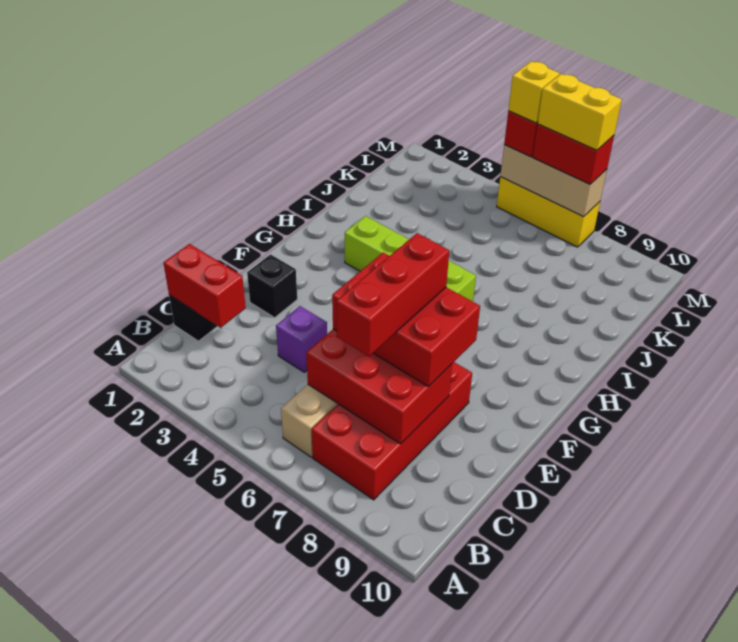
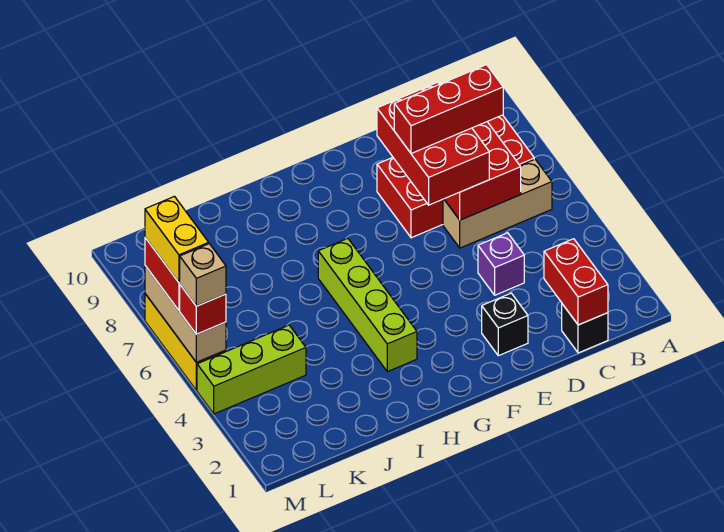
none -> lime brick K4:M4 level 1
yellow brick M5 level 4 -> tan brick M5 level 4

